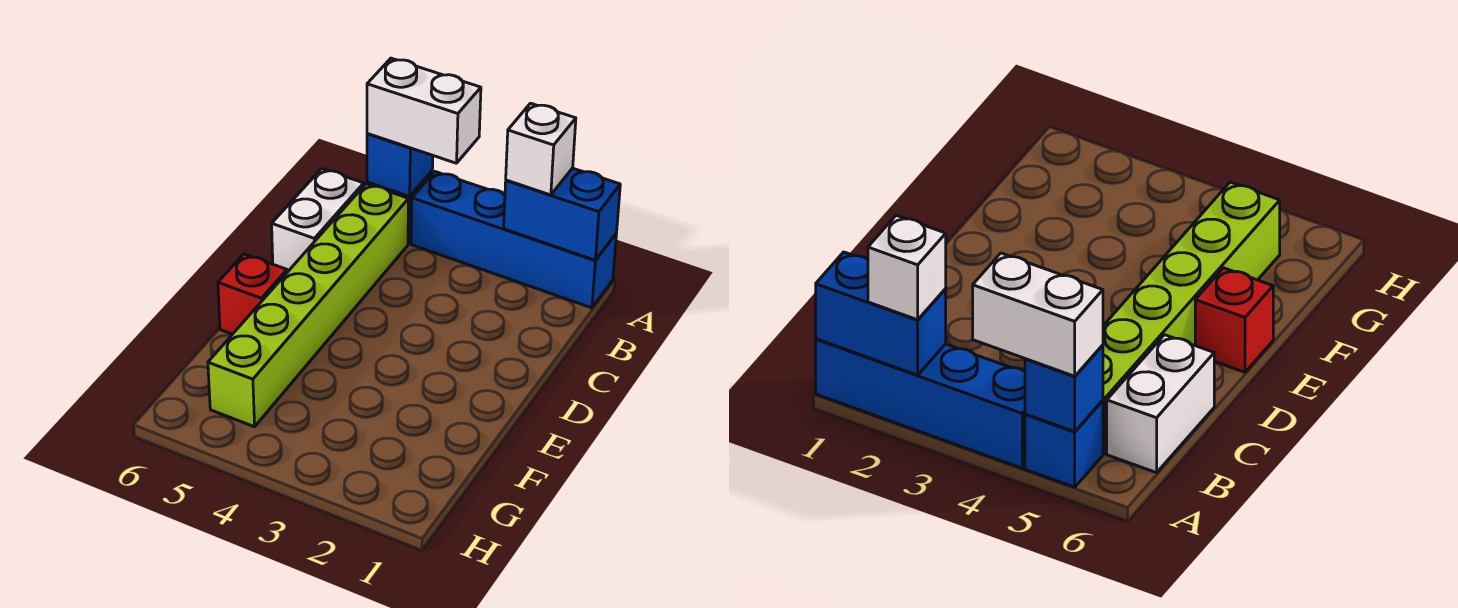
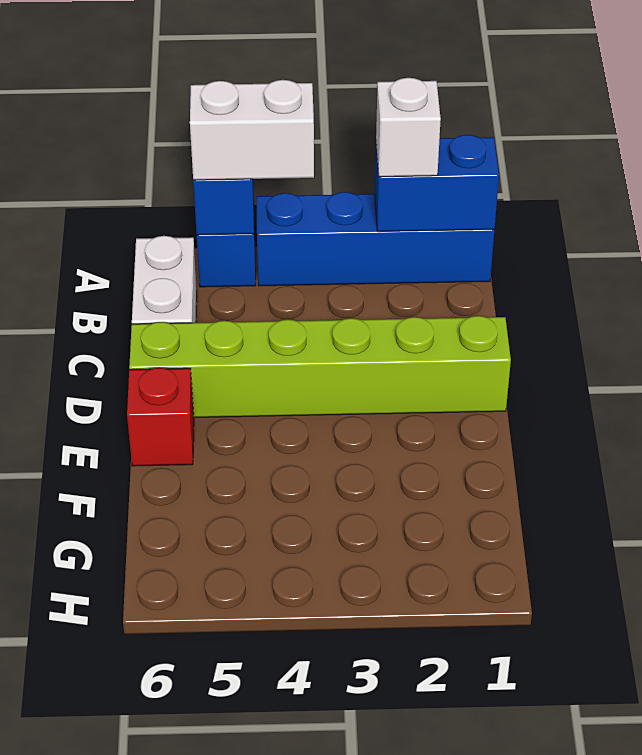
lime brick B5:G5 level 1 -> lime brick D1:D6 level 1

